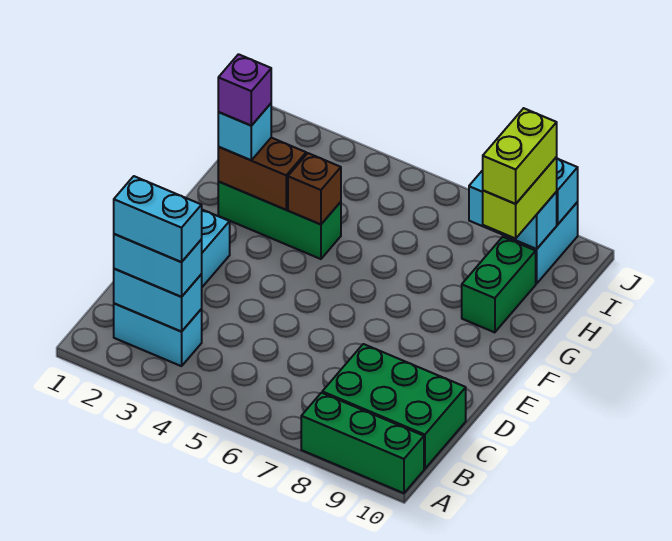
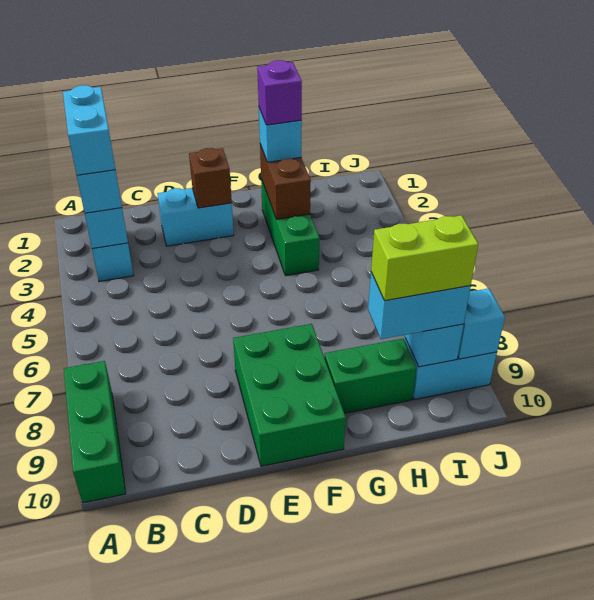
green brick B8:C10 level 1 -> green brick E8:F10 level 1
brown brick G4 level 2 -> brown brick E2 level 2
lime brick H9:I9 level 3 -> cyan brick H9:I9 level 3

